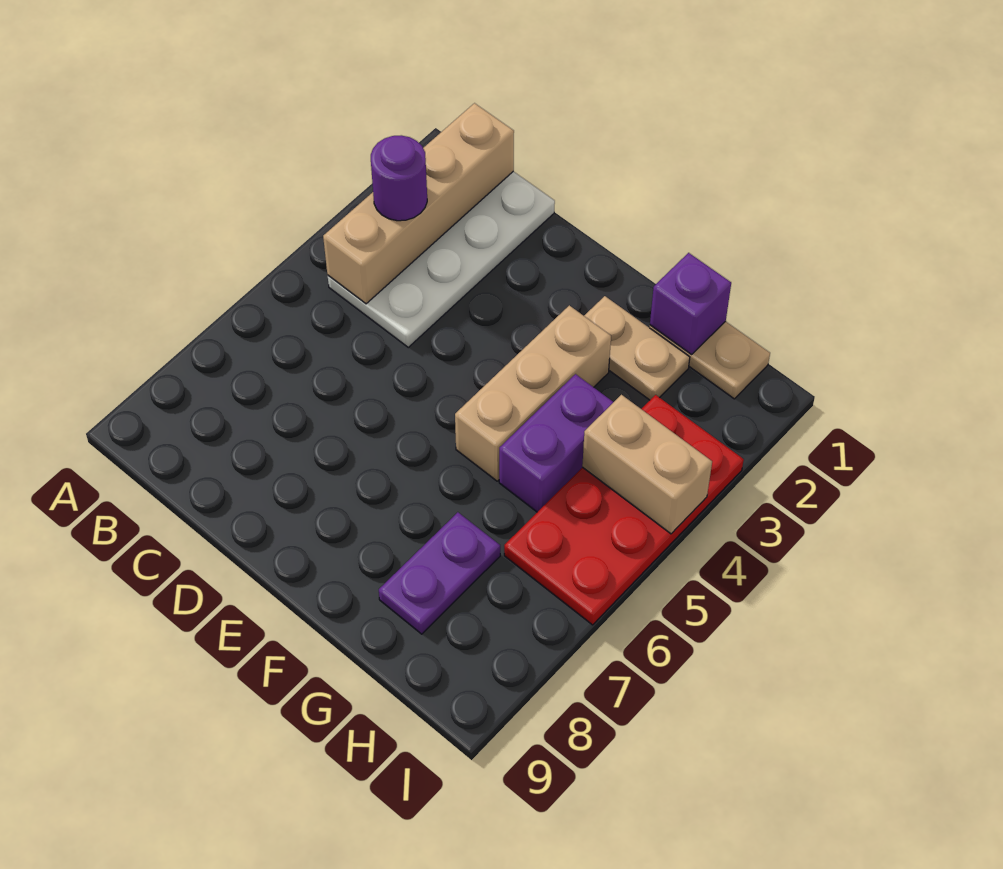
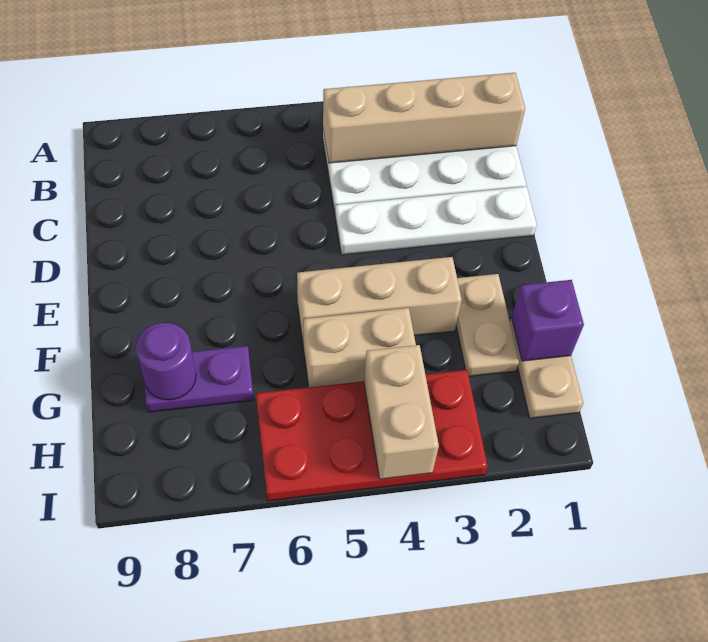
purple round brick B3 level 3 -> purple round brick G8 level 2
none -> white plate D1:D4 level 1
purple brick G4:G5 level 1 -> tan brick G4:G5 level 1

